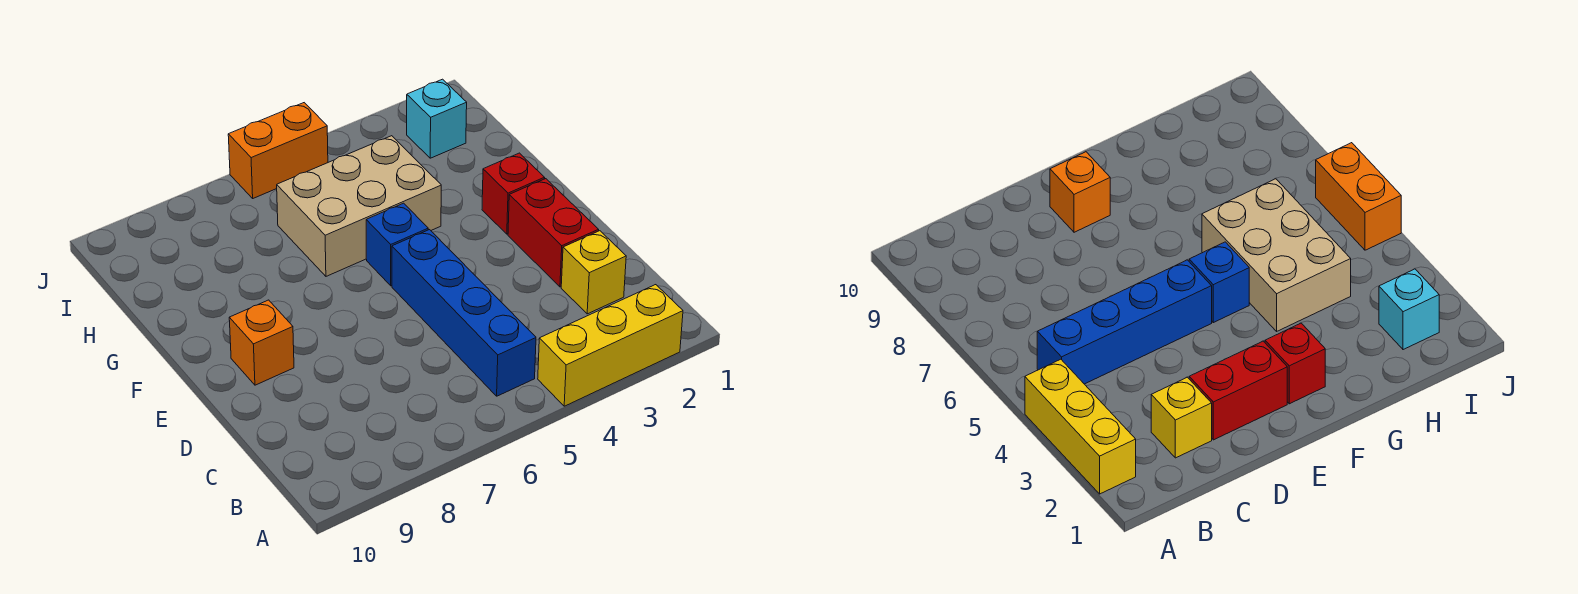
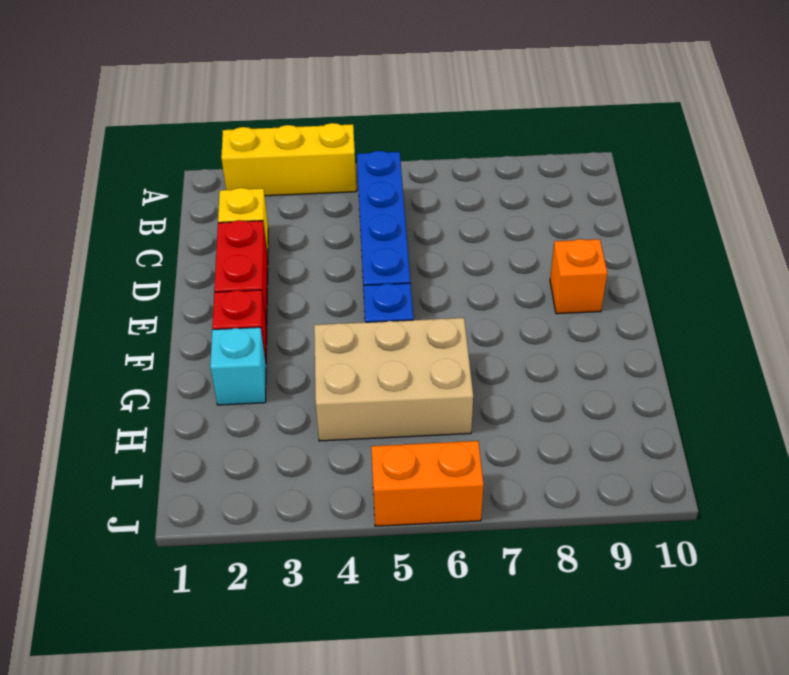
cyan brick I2 level 1 -> cyan brick G2 level 1

